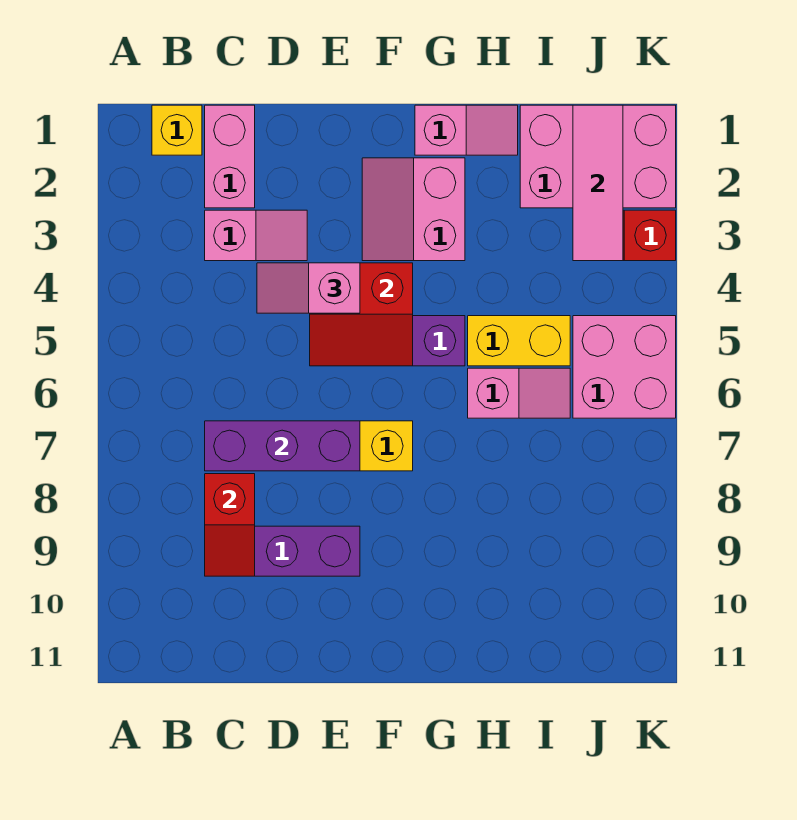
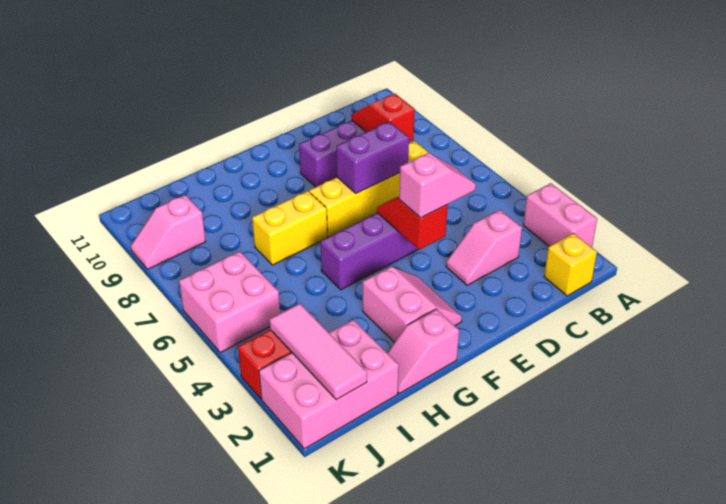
pink brick C1:C2 level 1 -> pink brick A2:A3 level 1
purple brick C7:E7 level 2 -> purple brick D7:E7 level 2
red slope E4:F5 level 2 top 4 -> red slope E4:E5 level 2 top 4
yellow brick H5:I5 level 1 -> yellow brick G7:H7 level 1
pink slope H6:I6 level 1 top H -> pink slope J9:K9 level 1 top J

